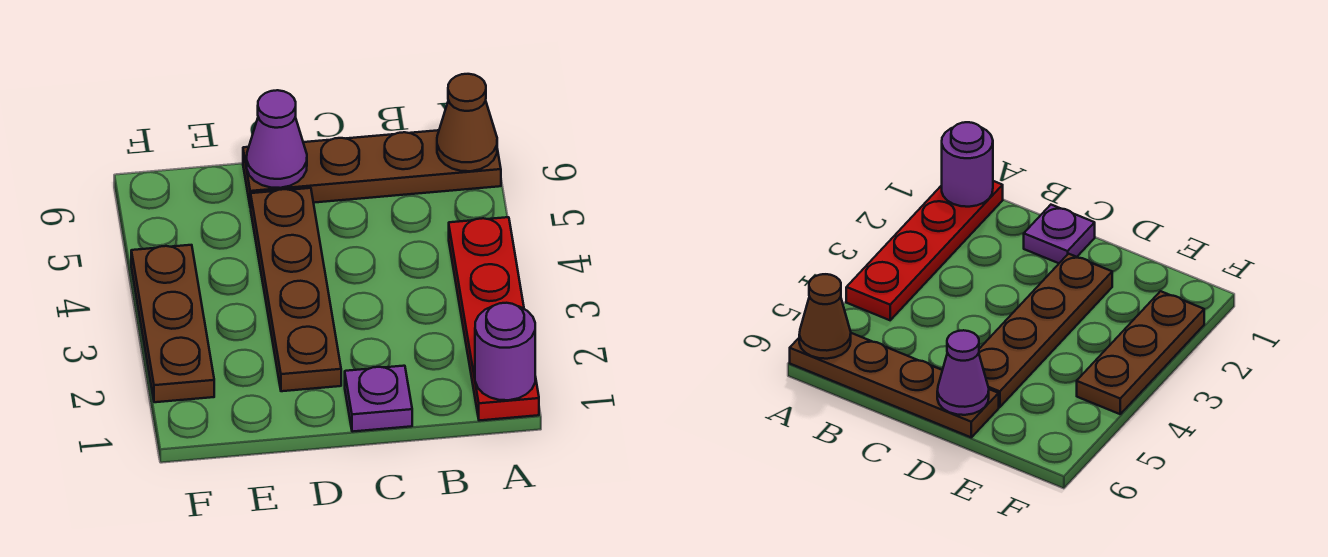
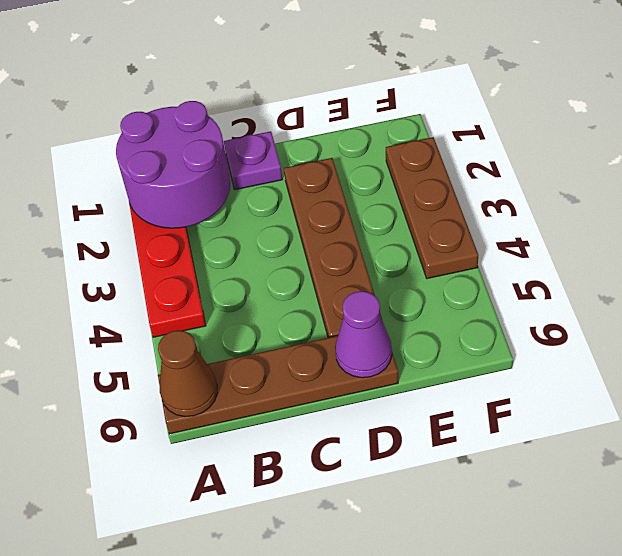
purple round brick A1 level 2 -> purple round brick A1:B2 level 2

